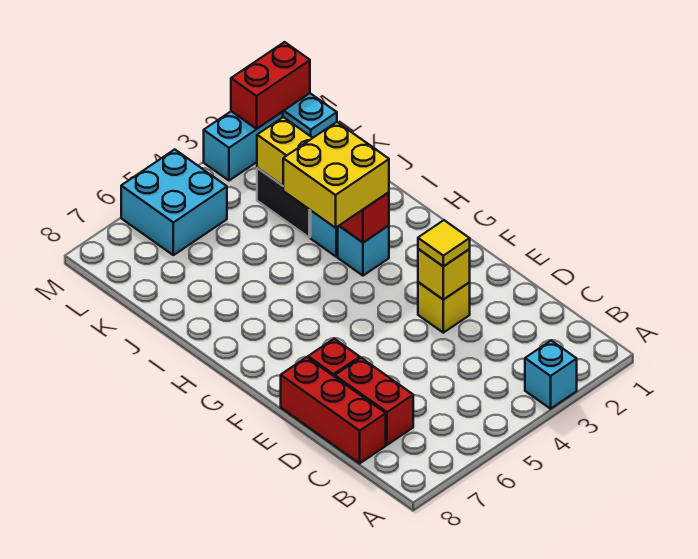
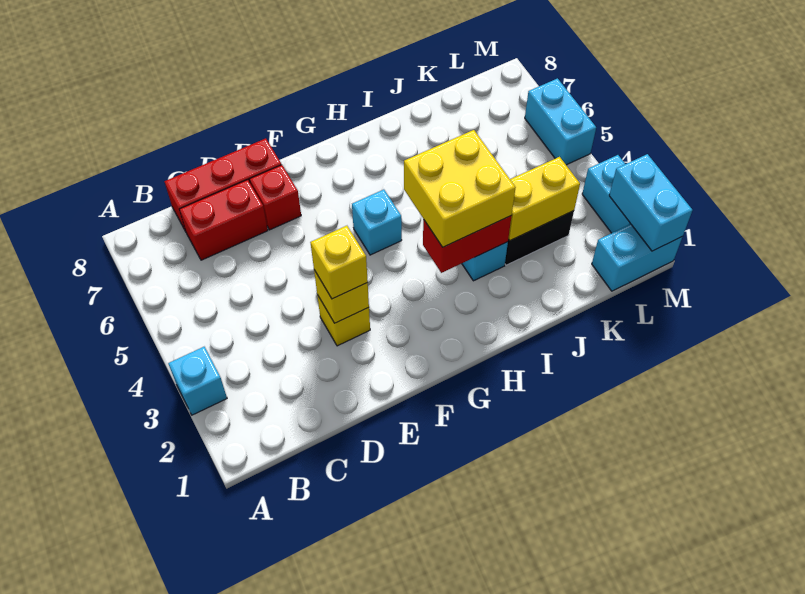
yellow tile E3 level 3 -> yellow brick E3 level 3
cyan brick H3 level 1 -> cyan brick G5 level 1
cyan brick L5:M6 level 1 -> cyan brick M5:M6 level 1
red brick M1:M2 level 2 -> cyan brick M1:M2 level 2

